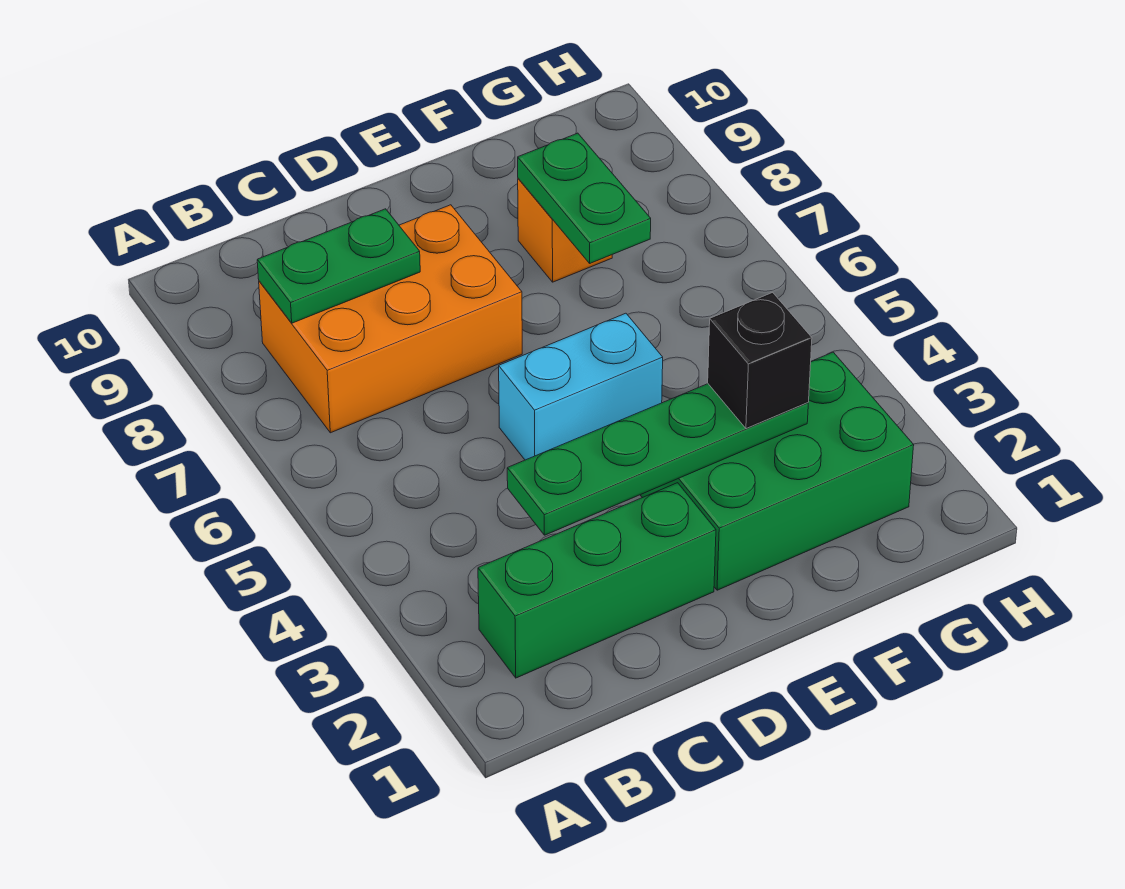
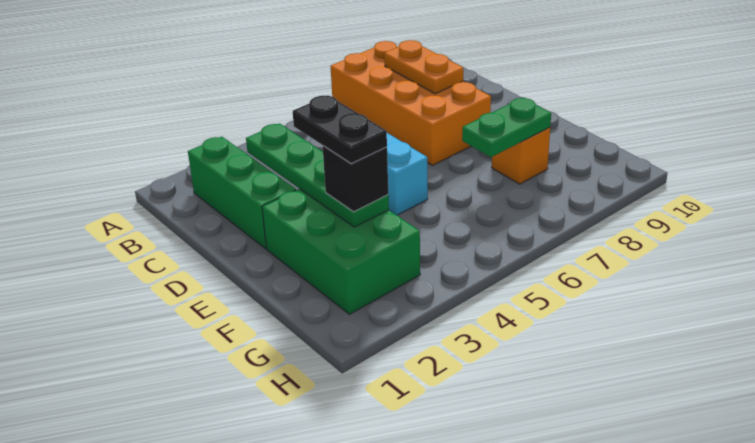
orange brick B7:D8 level 1 -> orange brick A7:D8 level 1
green plate B8:C8 level 2 -> orange plate B8:C8 level 2
none -> black plate E3:F3 level 4

